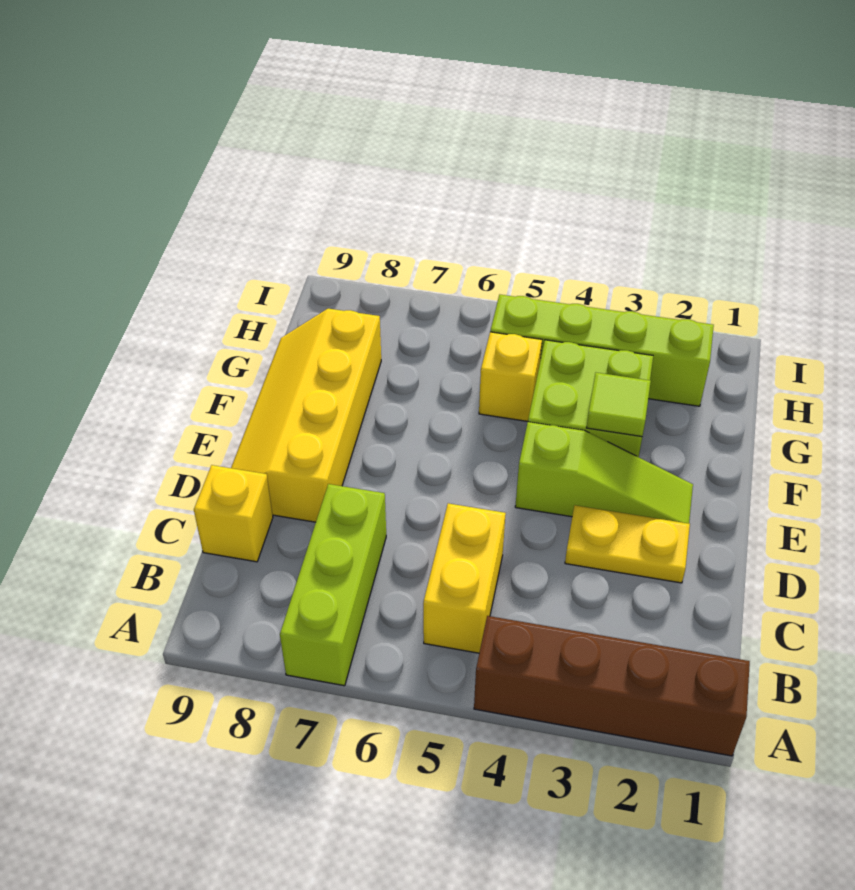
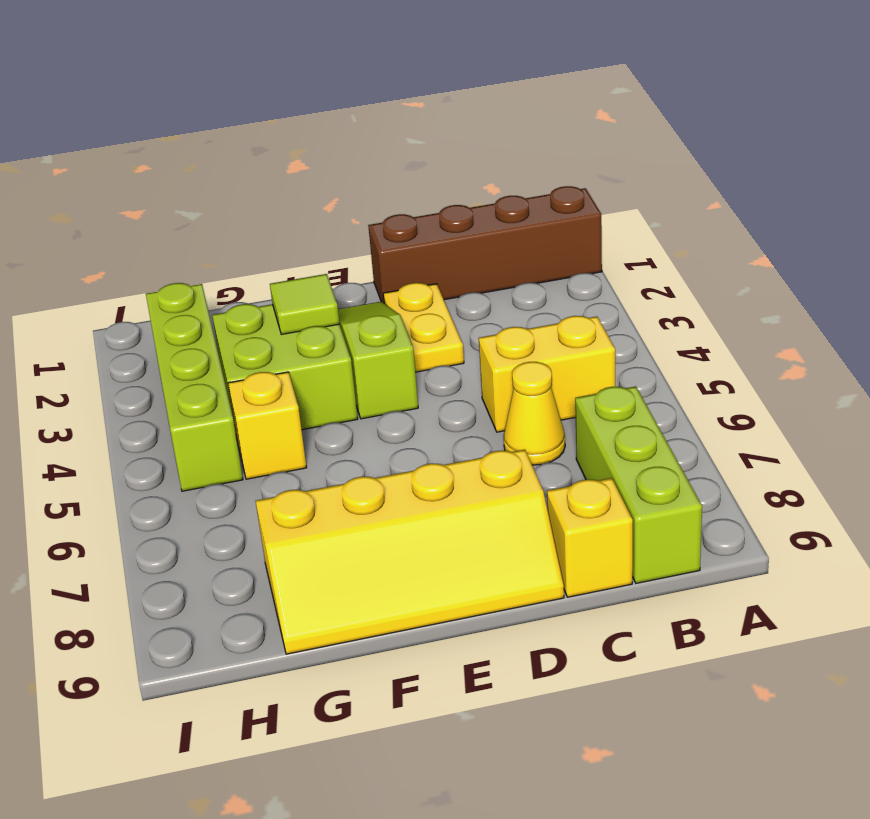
brown brick A1:A4 level 1 -> brown brick A1:D1 level 1
lime brick A7:C7 level 1 -> lime brick B7:B9 level 1
none -> yellow cone C6 level 1

